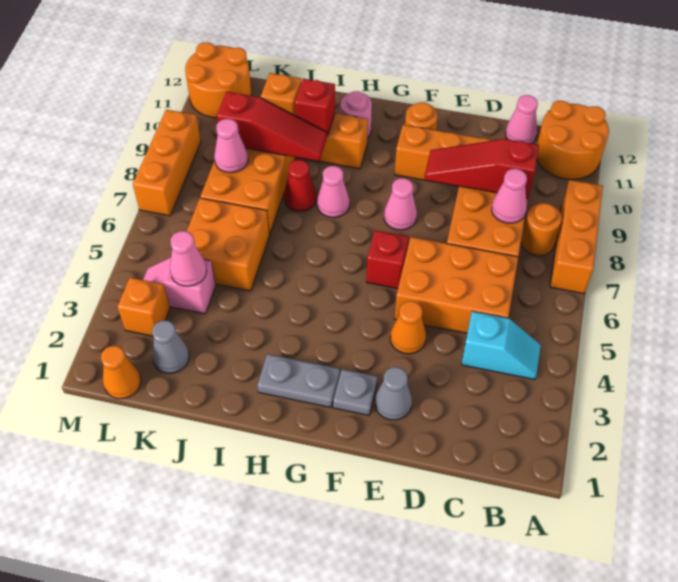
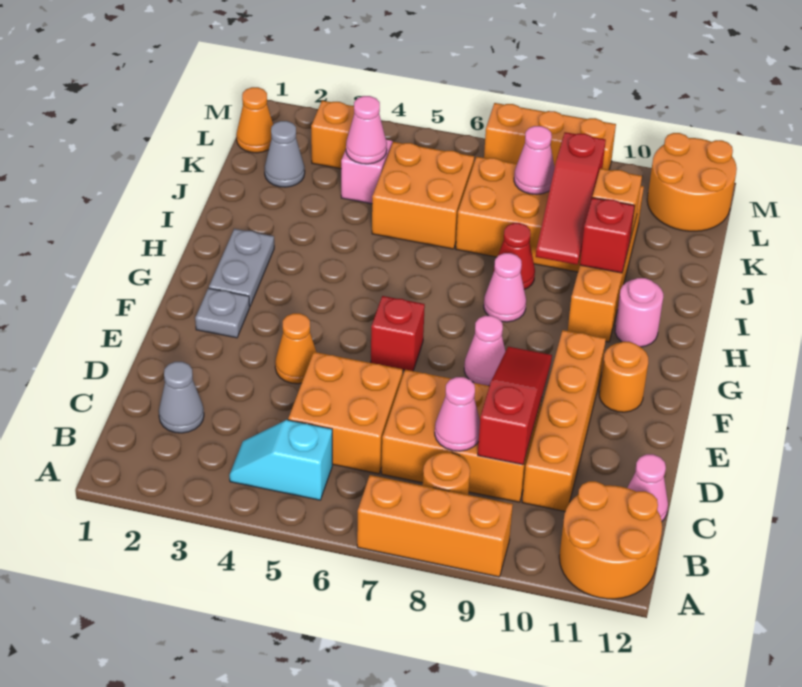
cyan slope B4:C4 level 1 top C -> cyan slope B4:B5 level 1 top 5
orange brick C5:E6 level 1 -> orange brick C5:D6 level 1
grey cone E2 level 1 -> grey cone C2 level 1

